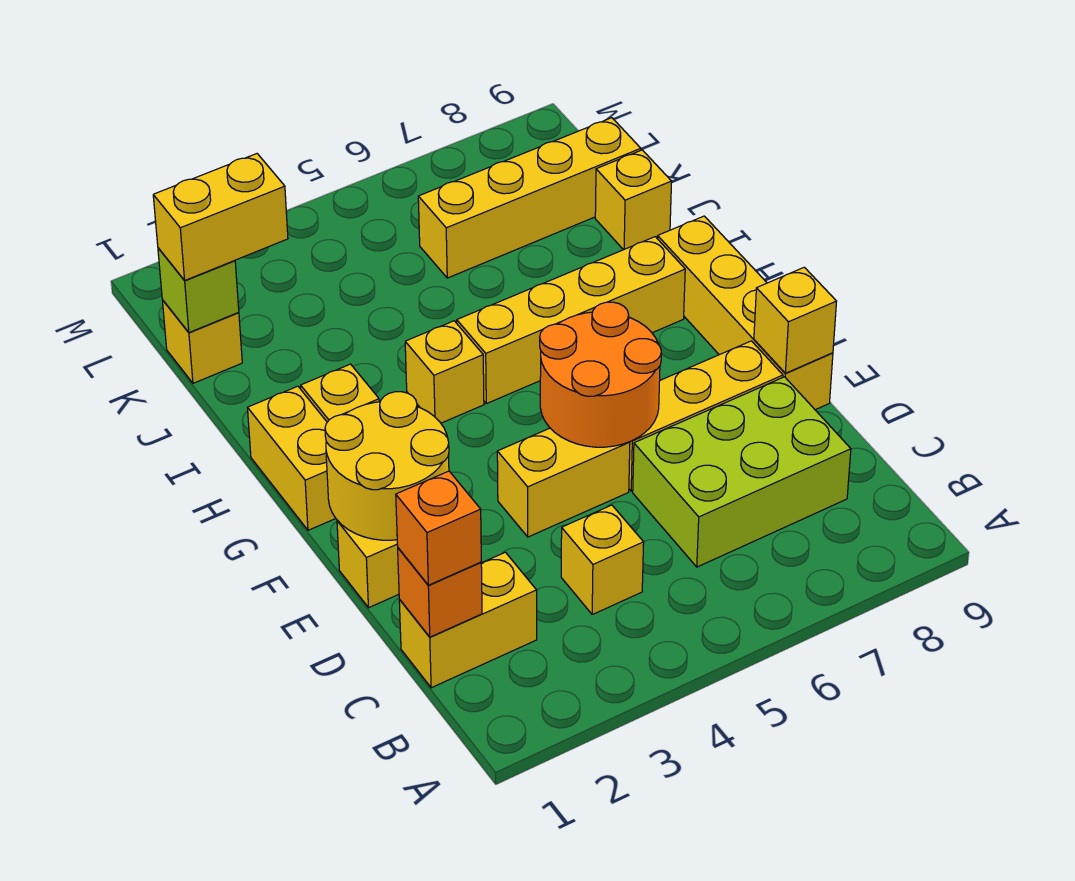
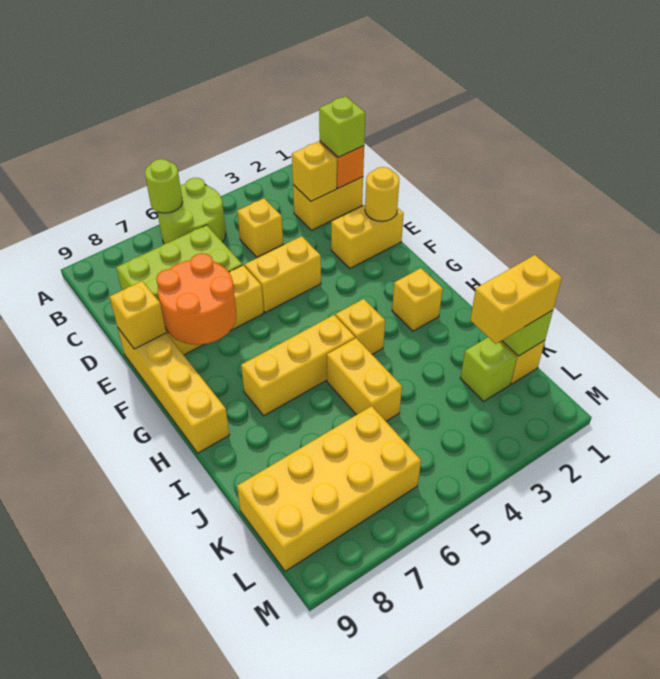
none -> lime round brick A5:B6 level 1
none -> lime round brick A6 level 2
orange brick C1 level 3 -> lime brick C1 level 3
yellow round brick E1:F2 level 2 -> yellow round brick E1 level 2
orange round brick E5:F6 level 2 -> orange round brick E7:F8 level 2
yellow brick G1:H1 level 1 -> yellow brick I5:J5 level 1
yellow brick H5:H8 level 1 -> yellow brick H5:H7 level 1
yellow brick J9 level 1 -> yellow brick C2 level 2
none -> lime brick K2 level 1
yellow brick K6:K9 level 1 -> yellow brick K6:L9 level 1

